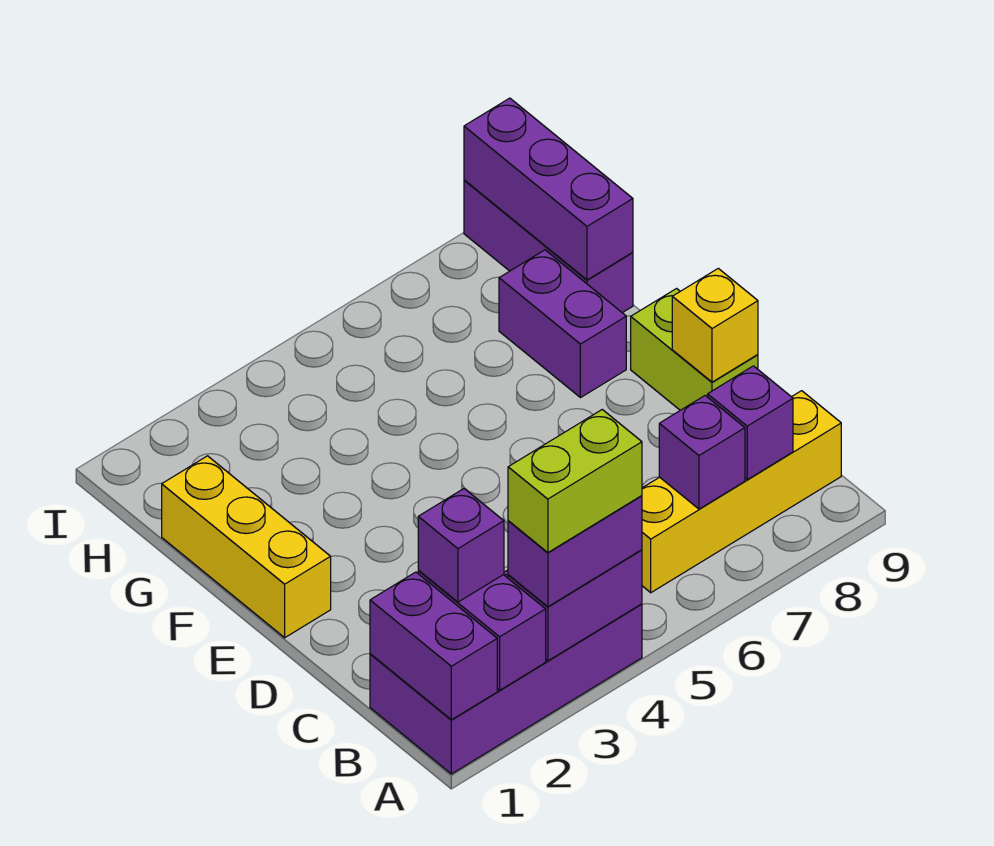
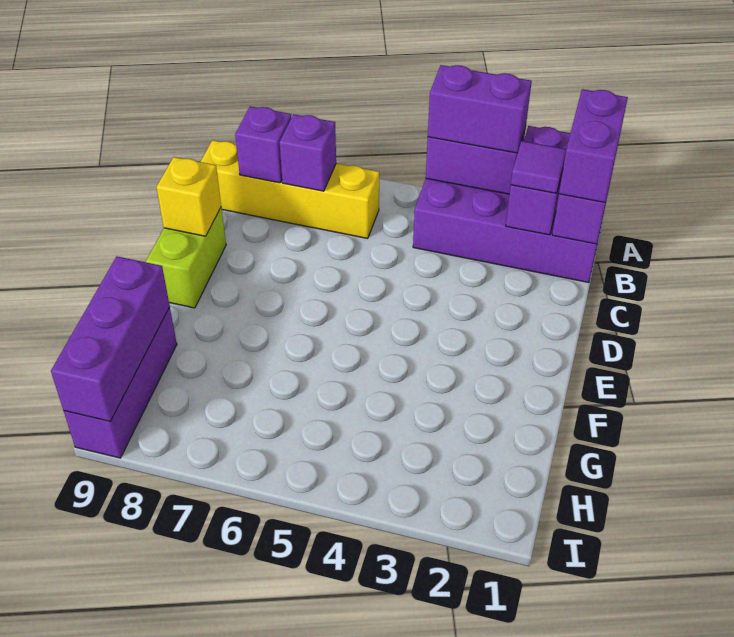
lime brick A3:A4 level 4 -> none
purple brick B2 level 3 -> purple tile B2 level 3
yellow brick E1:G1 level 1 -> none
purple brick F8:G8 level 1 -> purple brick A1:B1 level 3

